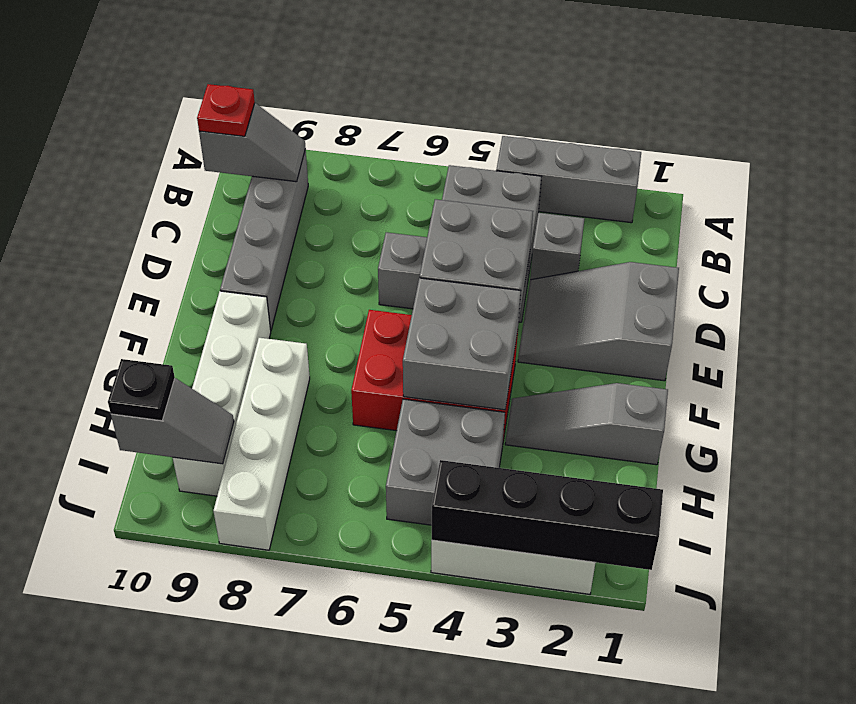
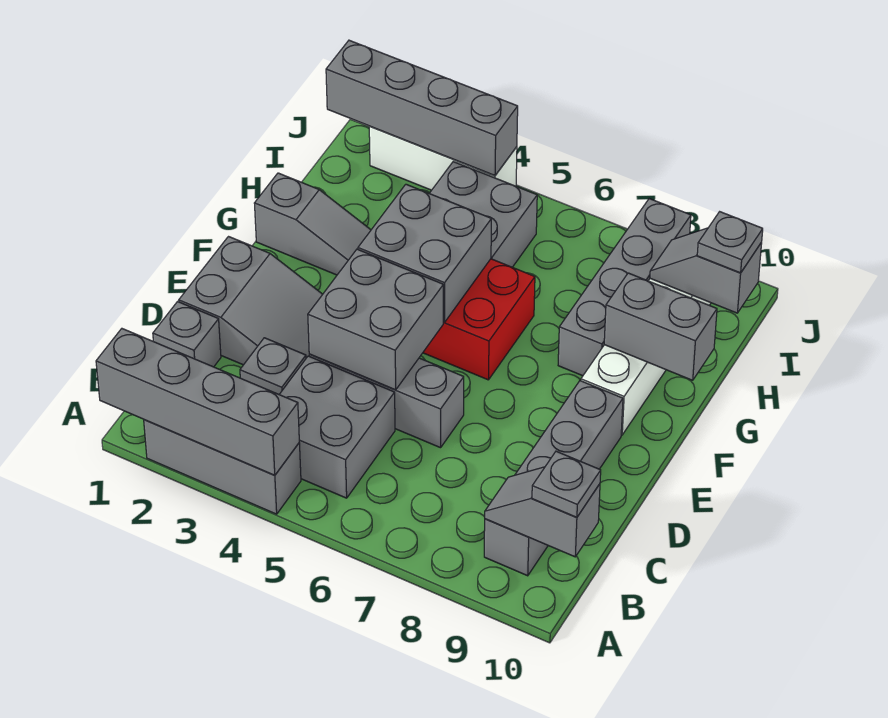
none -> grey brick A1:A4 level 2
red plate B10 level 3 -> grey plate B10 level 3
none -> grey brick C1 level 1
white brick G8:J8 level 1 -> grey brick G8:J8 level 1
none -> grey brick G9:G10 level 2
black plate I10 level 3 -> grey plate I10 level 3
black brick J1:J4 level 2 -> grey brick J1:J4 level 2

